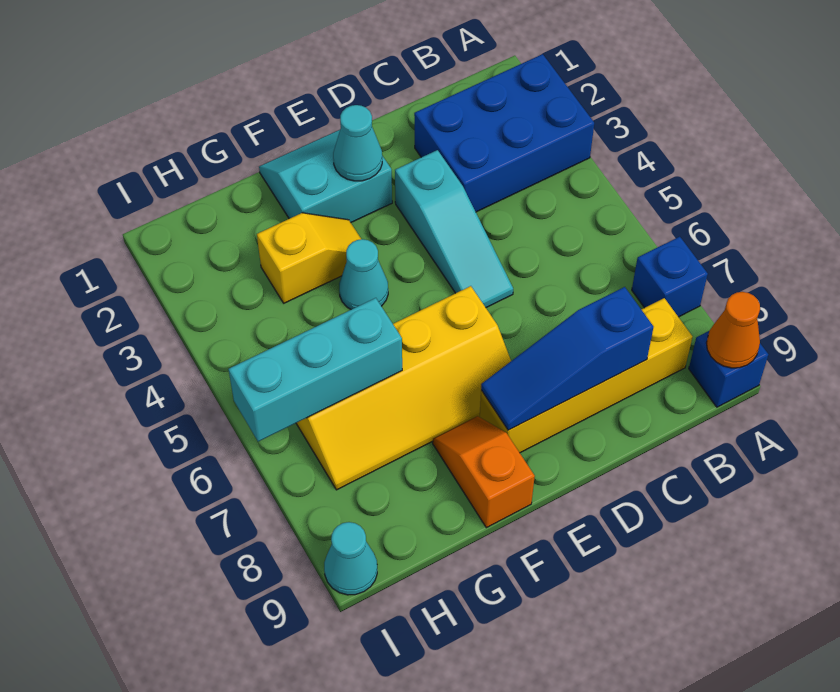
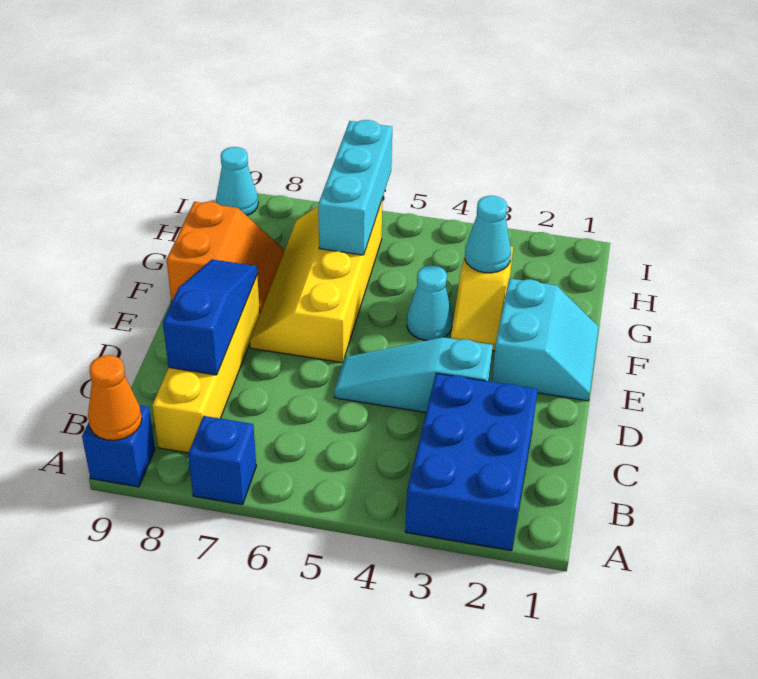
cyan cone E2 level 2 -> cyan cone G3 level 2
orange slope F8:F9 level 1 top 9 -> orange slope F8:G9 level 1 top 9

